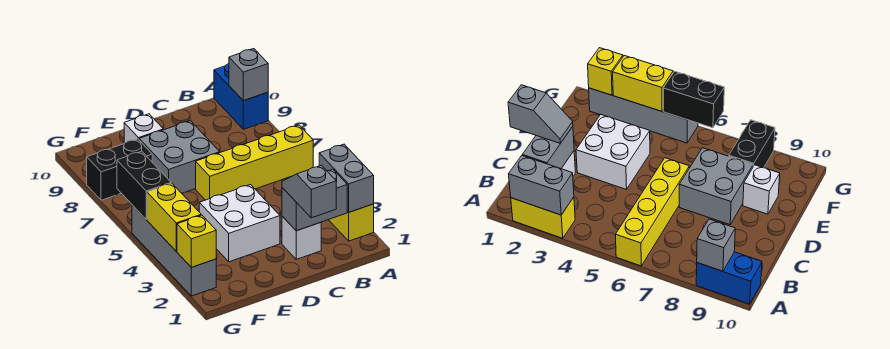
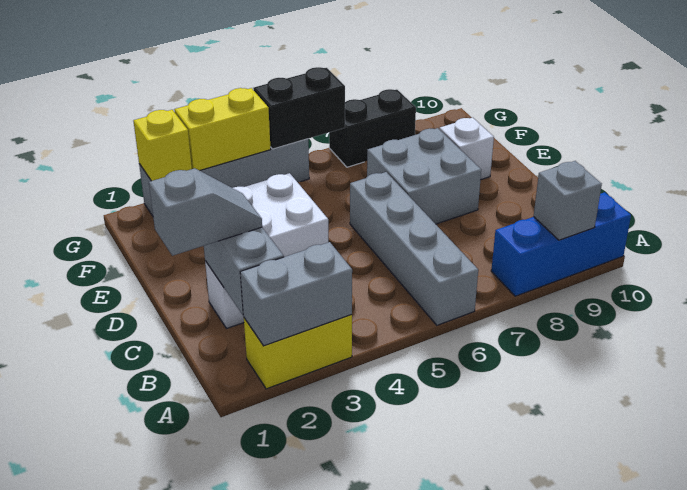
yellow brick A6:D6 level 1 -> grey brick A6:D6 level 1
blue brick A9:A10 level 1 -> blue brick A8:A10 level 1
black brick F8:G8 level 1 -> black brick G7:G8 level 1

